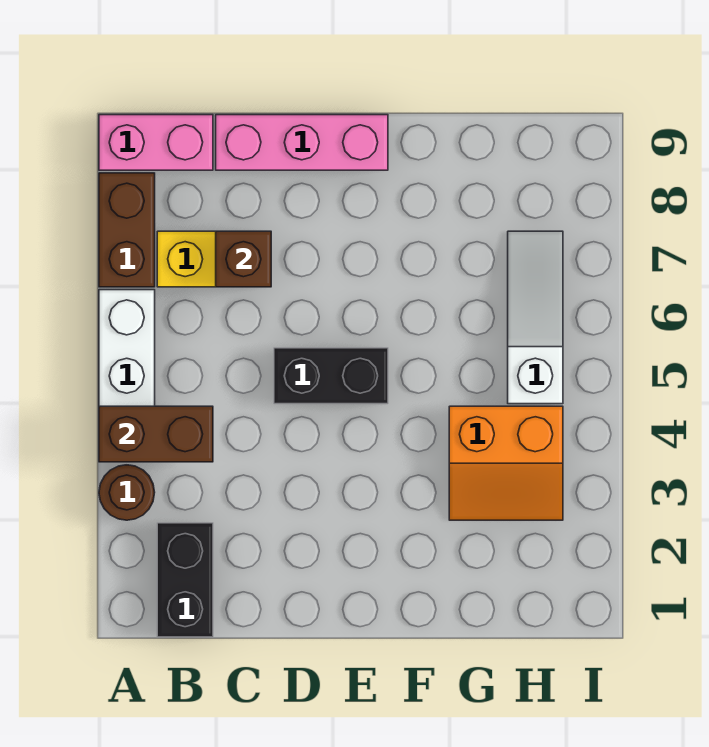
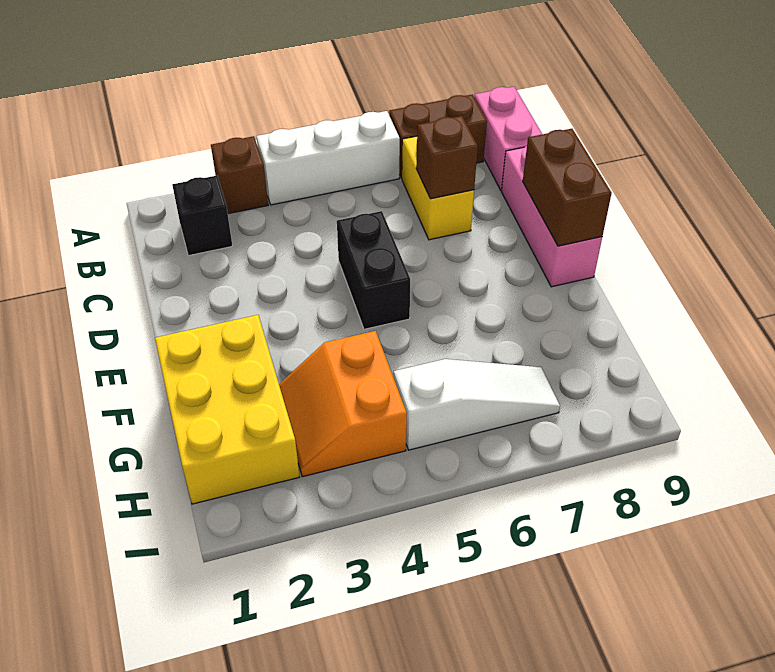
brown round brick A3 level 1 -> brown brick A3 level 1
brown brick A4:B4 level 2 -> brown brick D9:E9 level 2
black brick B1:B2 level 1 -> black brick B2 level 1
none -> yellow brick F1:H2 level 1

